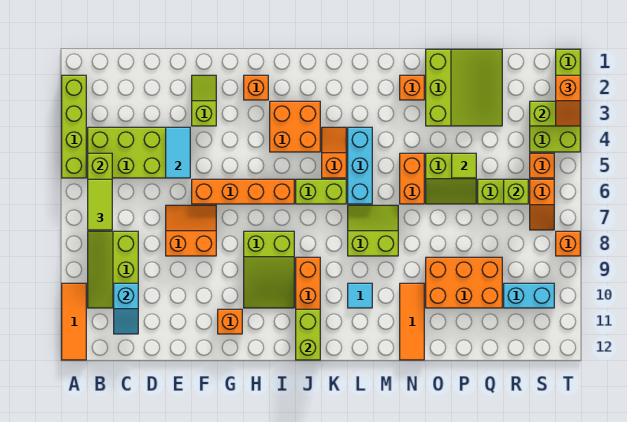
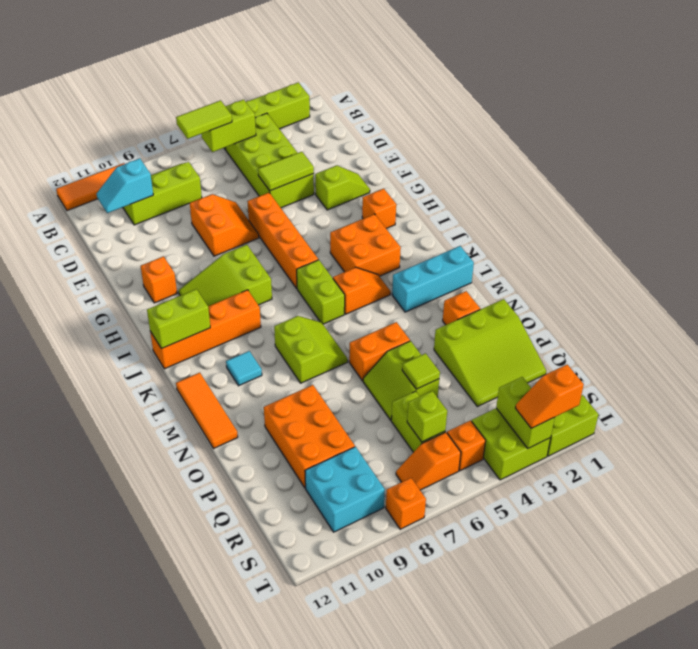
cyan tile E4:E5 level 2 -> lime tile E4:E5 level 2
cyan brick L4:L6 level 1 -> cyan brick L1:L3 level 1
orange tile N10:N12 level 1 -> orange tile L12:N12 level 1
cyan brick R10:S10 level 1 -> cyan brick R9:S10 level 1

